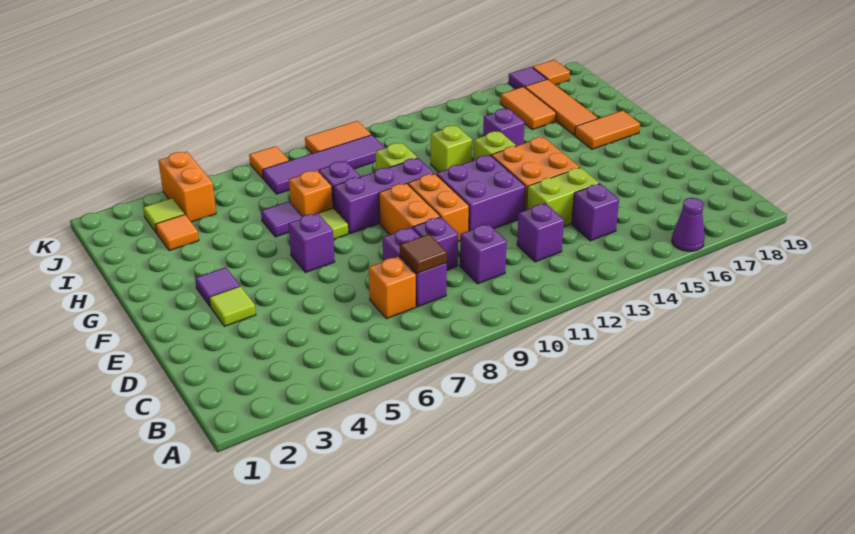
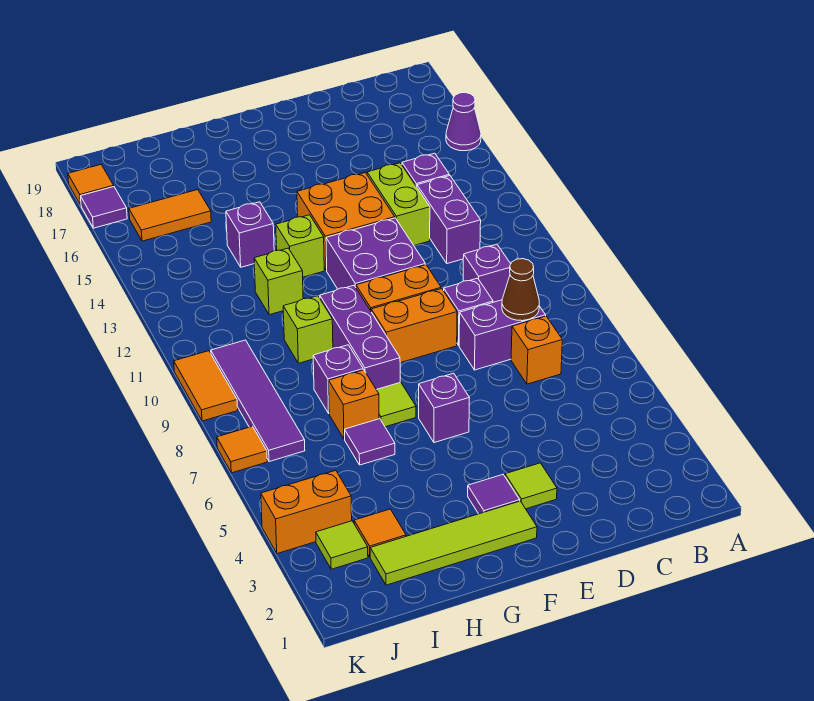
brown tile C8 level 2 -> brown cone C8 level 2
purple brick C12 level 1 -> purple brick C12:C13 level 1
none -> lime tile F2:I2 level 1
orange tile G17:G18 level 1 -> none
orange tile H17:J17 level 1 -> none

